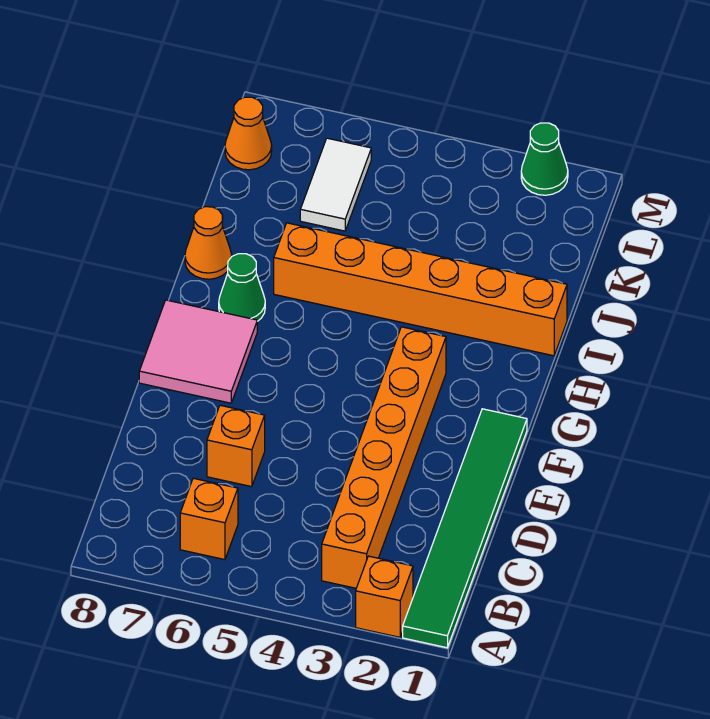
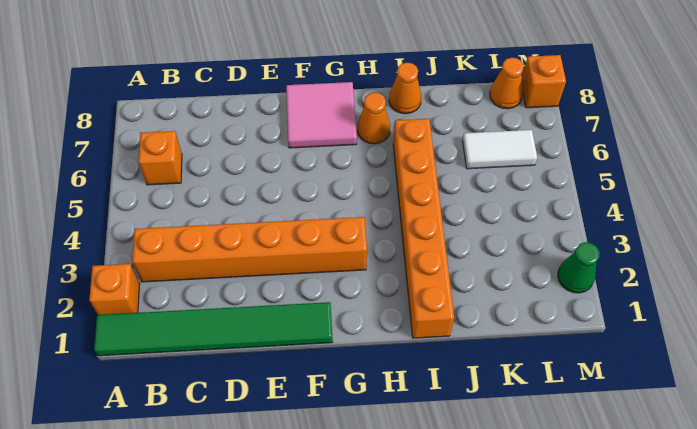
orange brick D6 level 1 -> orange brick M8 level 1
green cone H7 level 1 -> orange cone H7 level 1

